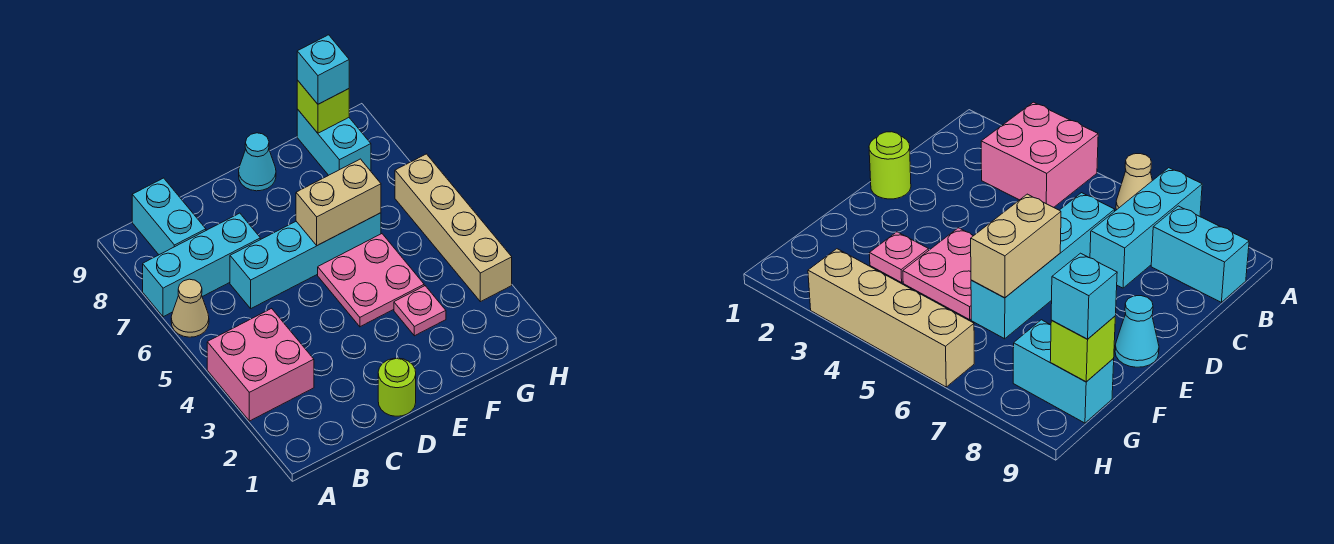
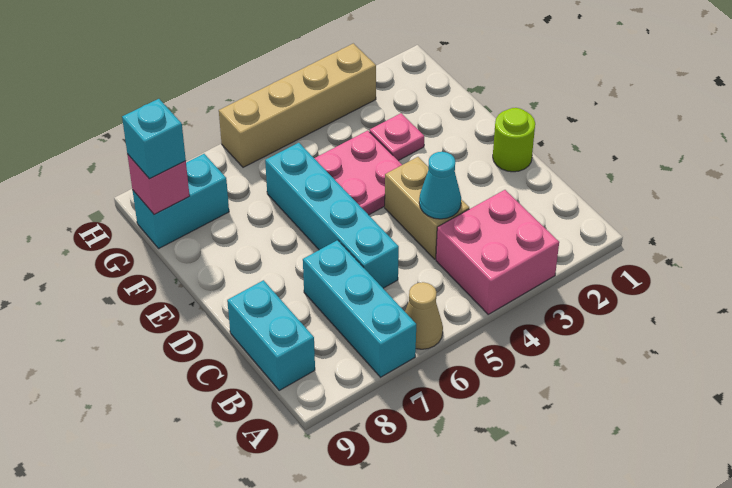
cyan brick B8:B9 level 1 -> cyan brick B9:C9 level 1
tan brick E6:F6 level 2 -> tan brick C4:D4 level 1
cyan cone E9 level 1 -> cyan cone C4 level 2
lime brick G9 level 2 -> pink brick G9 level 2

